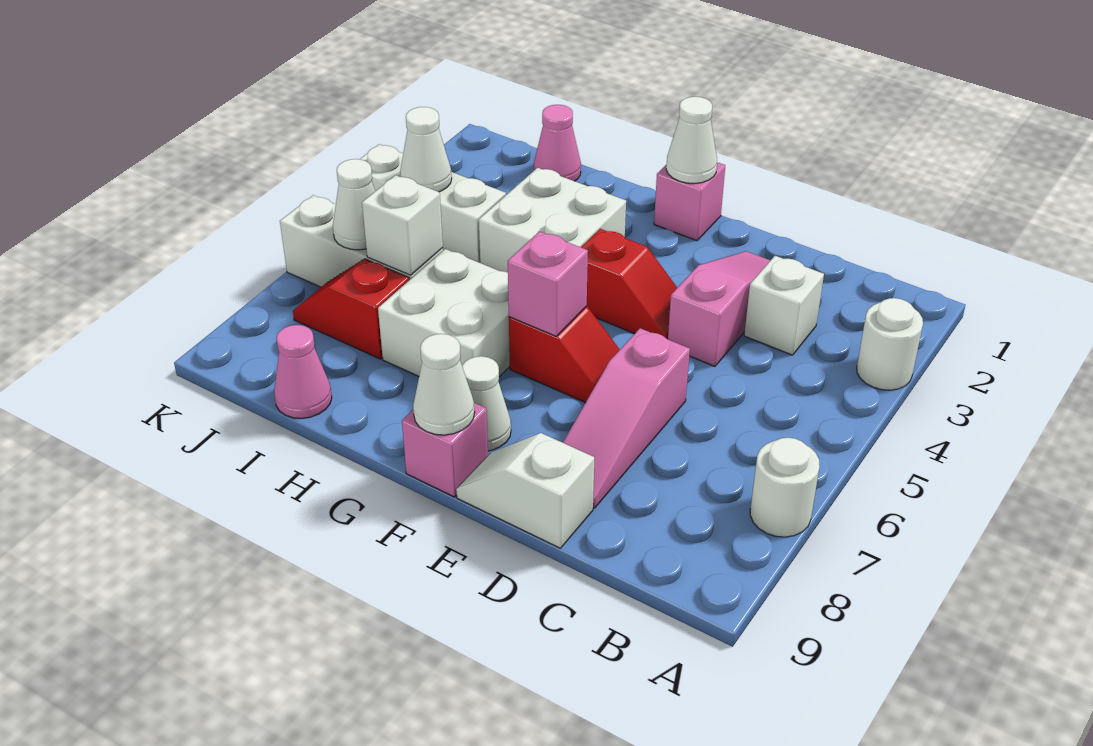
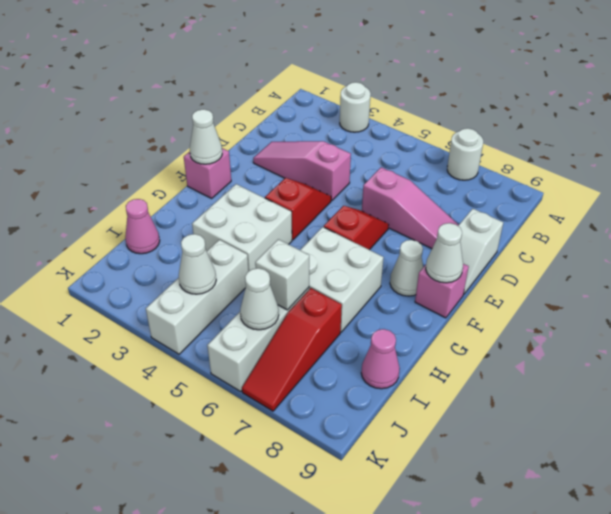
white brick C3 level 1 -> none
pink brick F6 level 2 -> none
red slope I7:J7 level 1 top I -> red slope I7:K7 level 1 top I

